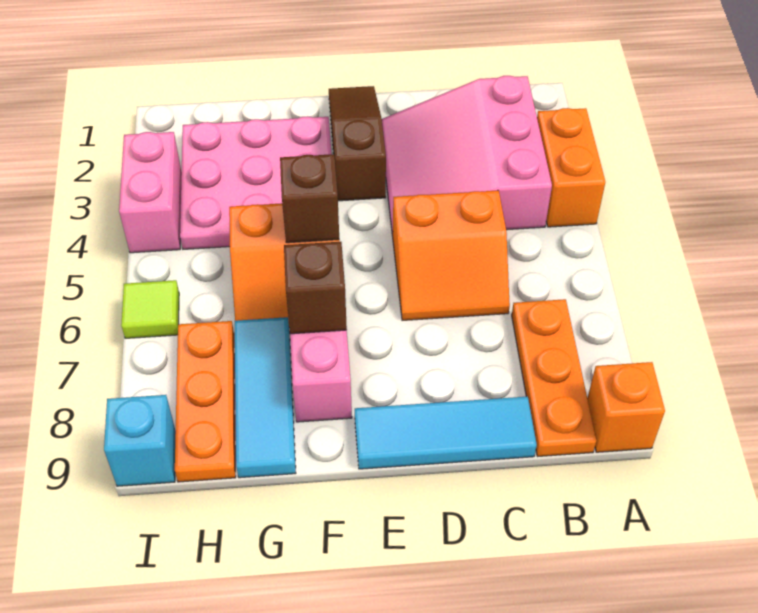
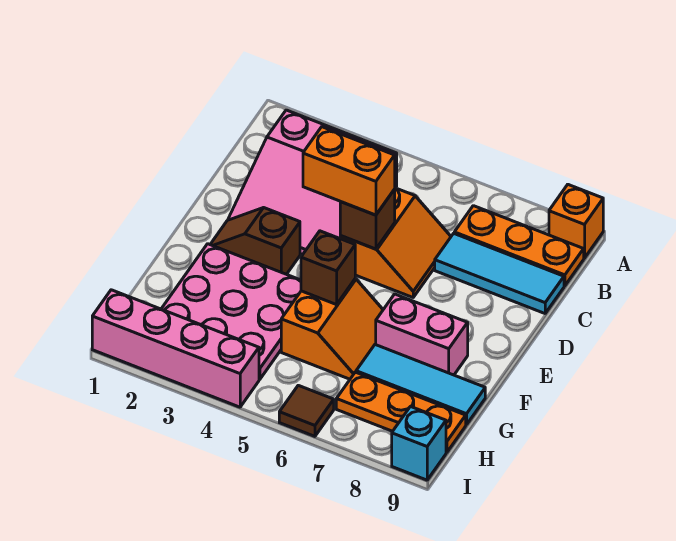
orange brick A3:A4 level 1 -> orange brick D4:D5 level 3
cyan tile C9:E9 level 1 -> cyan tile C7:C9 level 1
brown slope E1:E3 level 1 top 3 -> brown slope E2:E3 level 1 top 3
brown brick F7 level 2 -> brown brick D5 level 2
pink brick I3:I4 level 1 -> pink brick I1:I4 level 1
lime tile I6 level 1 -> brown tile I6 level 1

